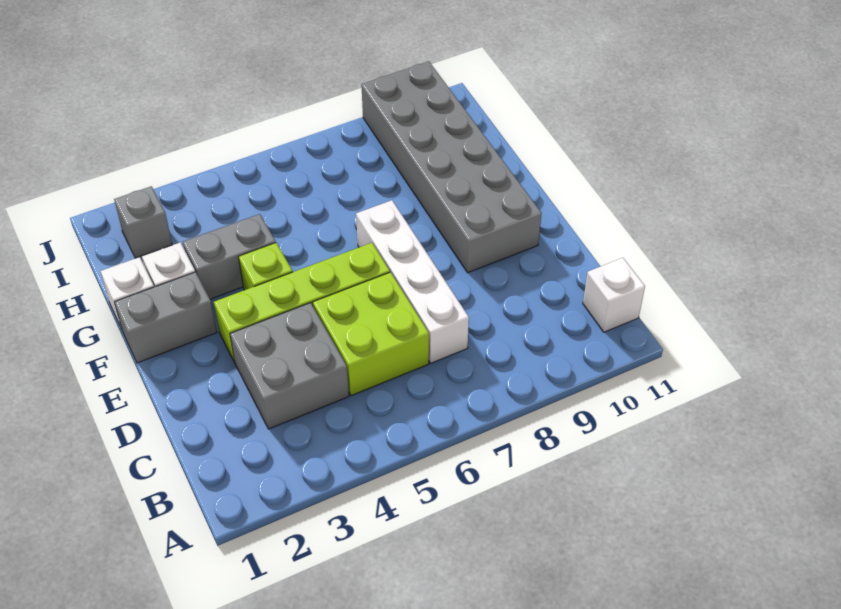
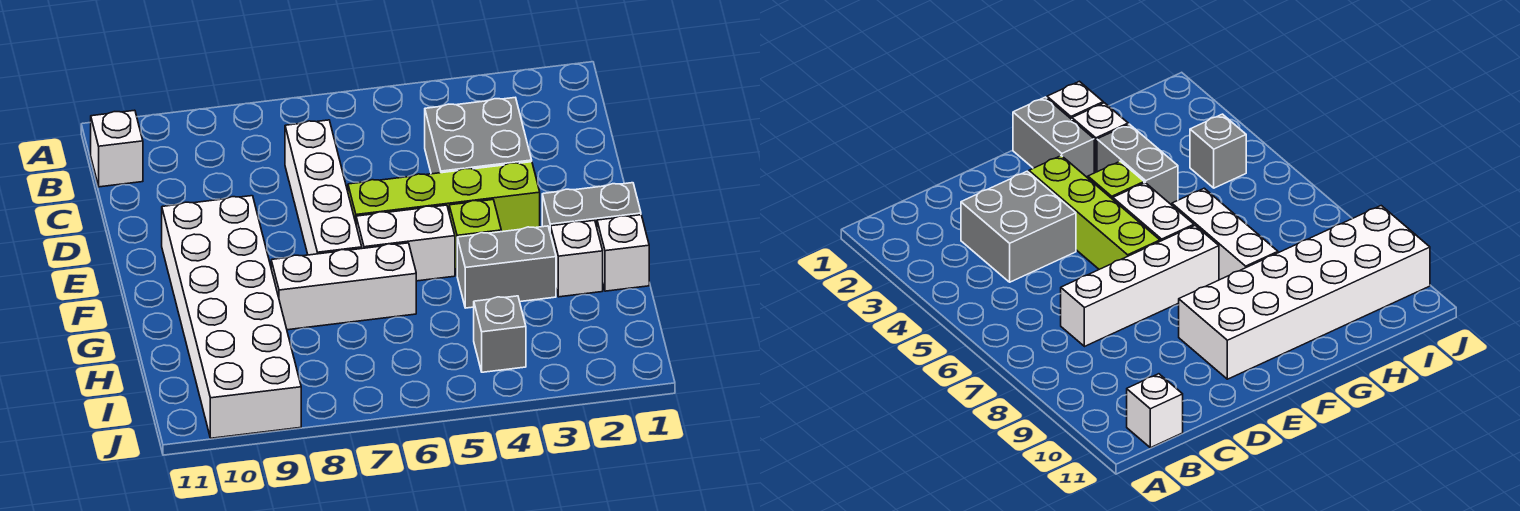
lime brick C5:D6 level 1 -> none
grey brick E9:J10 level 1 -> white brick E9:J10 level 1
none -> white brick F5:F6 level 1
none -> white brick G6:G8 level 1
grey brick I2 level 1 -> grey brick I4 level 1

